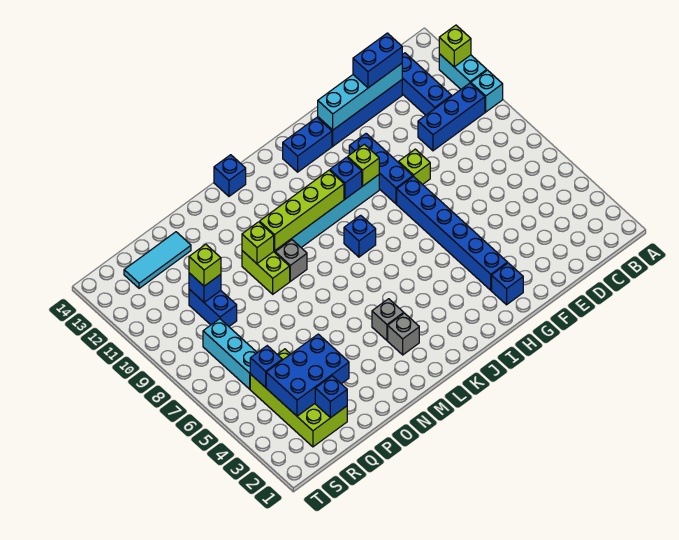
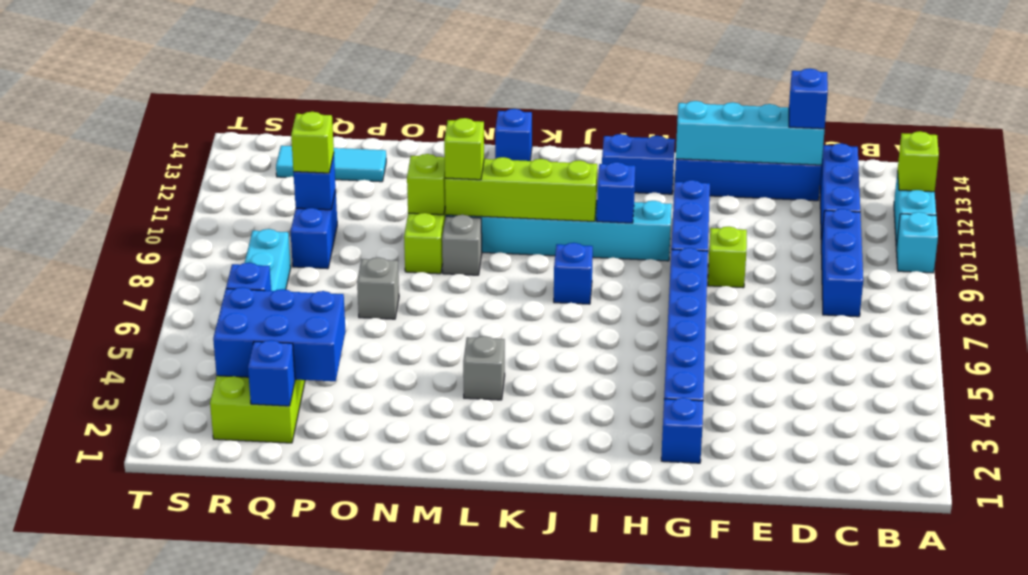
blue brick B10:D10 level 1 -> blue brick C8:C10 level 1
blue brick D13:E13 level 3 -> blue brick D13 level 3
lime brick H10 level 2 -> lime brick M10 level 3
grey brick L3 level 1 -> grey brick O7 level 1

